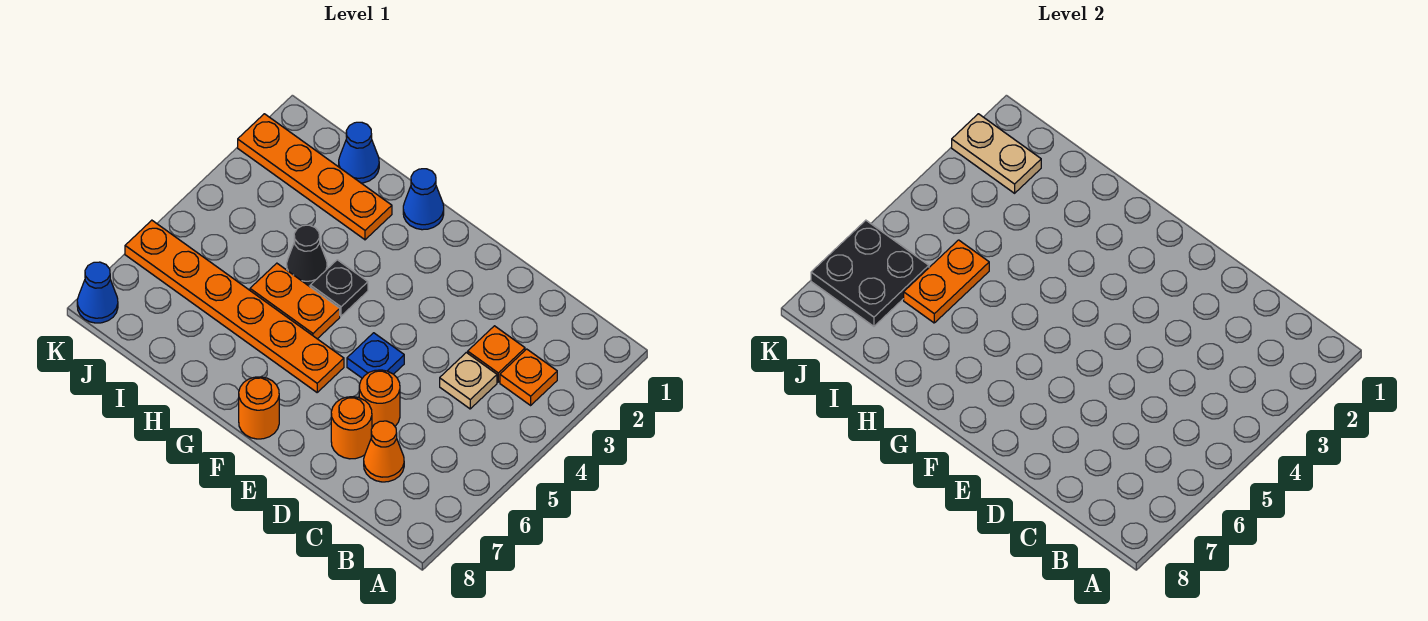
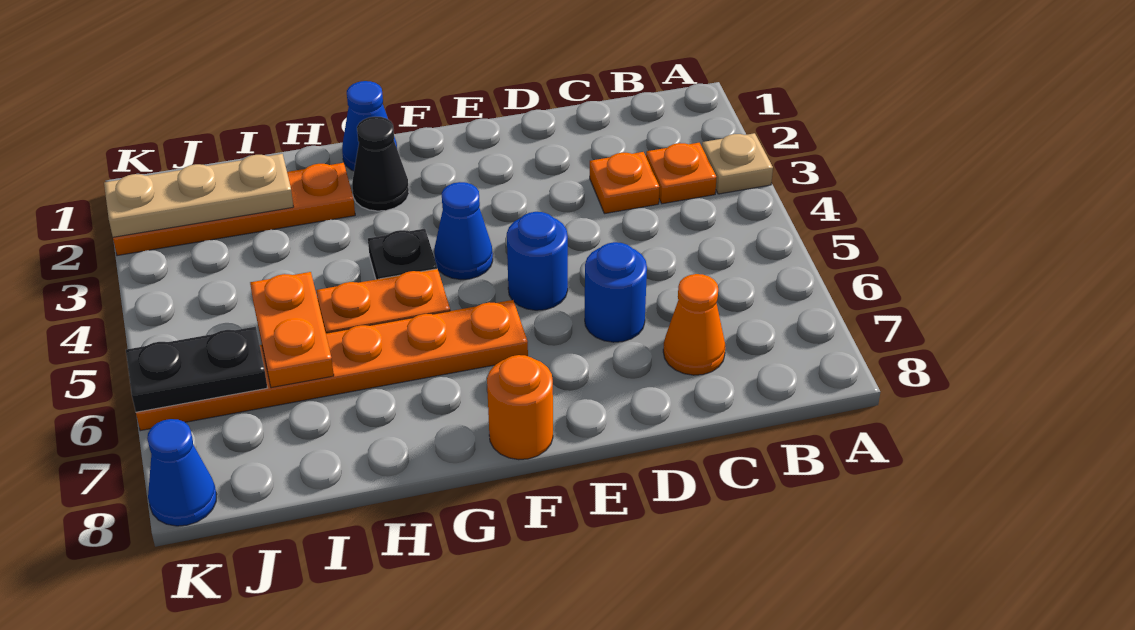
tan plate C4 level 1 -> tan plate A3 level 1
orange round brick D6 level 1 -> blue round brick D6 level 1
orange round brick D7 level 1 -> none
blue plate E5 level 1 -> blue round brick E5 level 1
black cone H4 level 1 -> black cone G2 level 1
blue cone I1 level 1 -> blue cone F4 level 1
tan plate J2:K2 level 2 -> tan plate I2:K2 level 2
black plate J6:K7 level 2 -> black plate J6:K6 level 2

